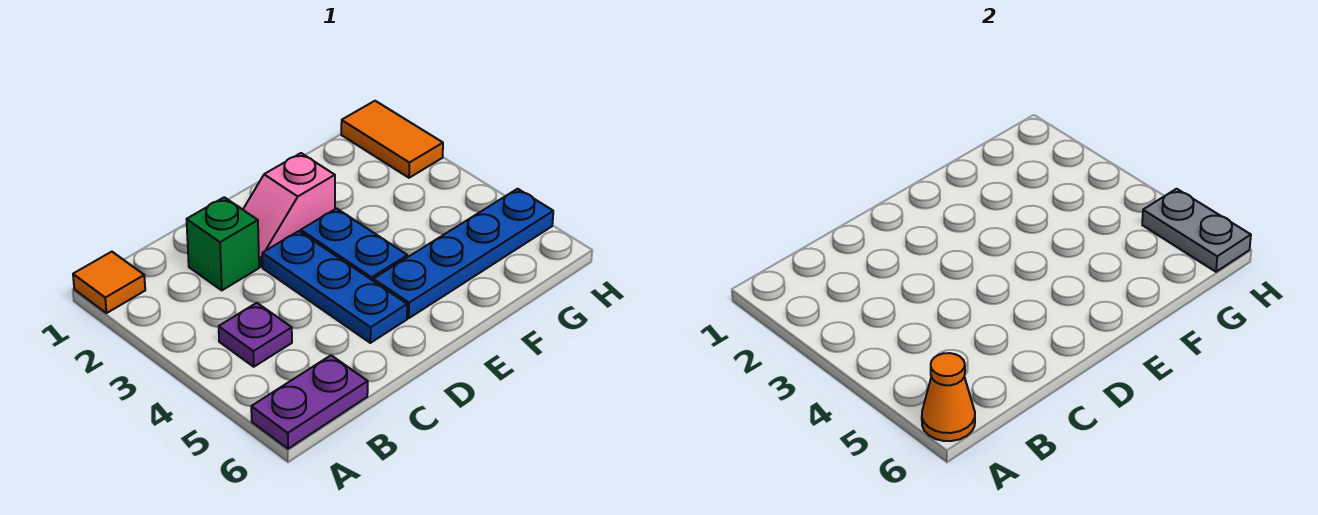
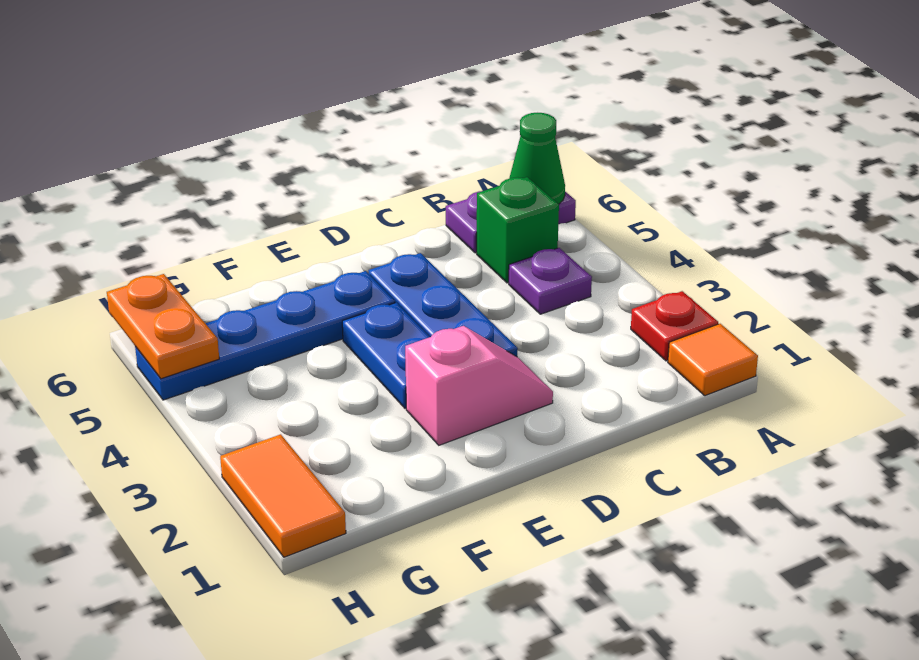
none -> red plate A2 level 1
orange cone A6 level 2 -> green cone A6 level 2
green brick C2 level 1 -> green brick B5 level 1
grey plate H5:H6 level 2 -> orange plate H5:H6 level 2

